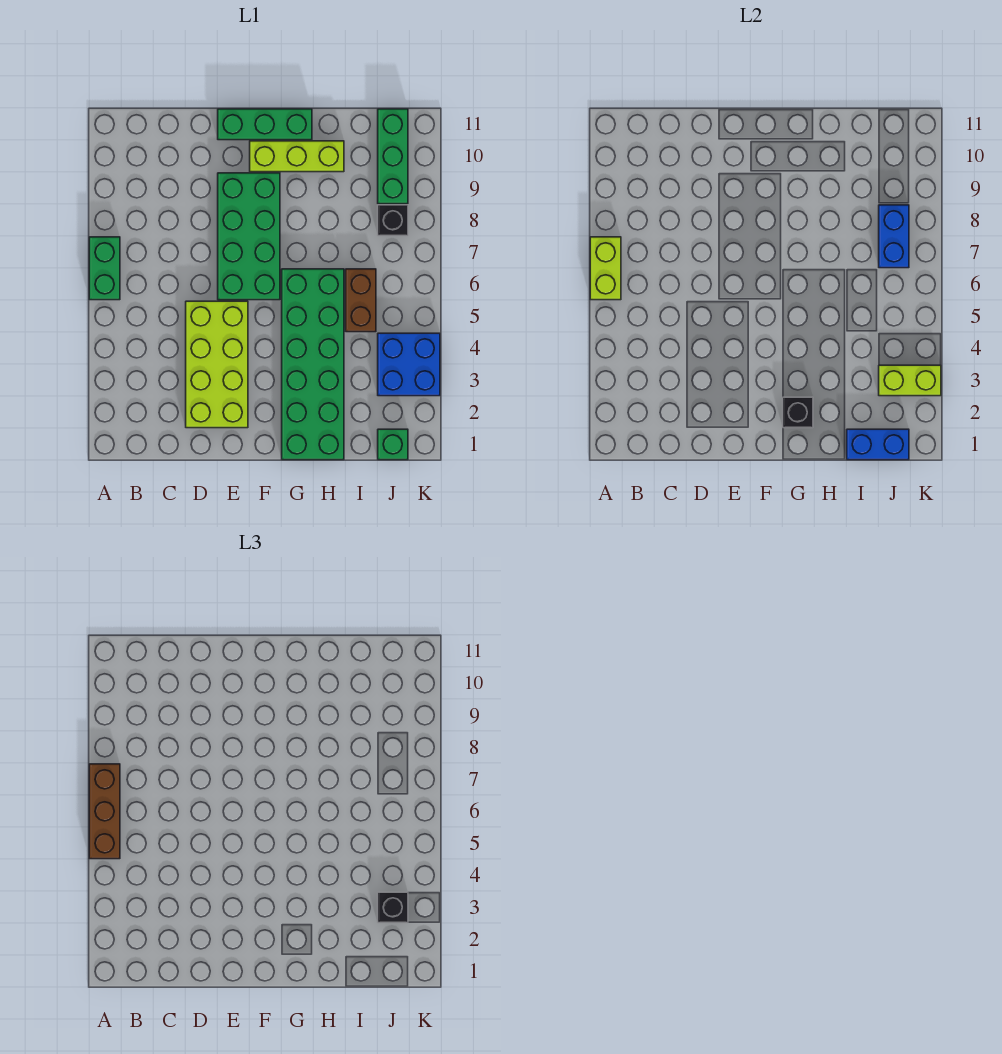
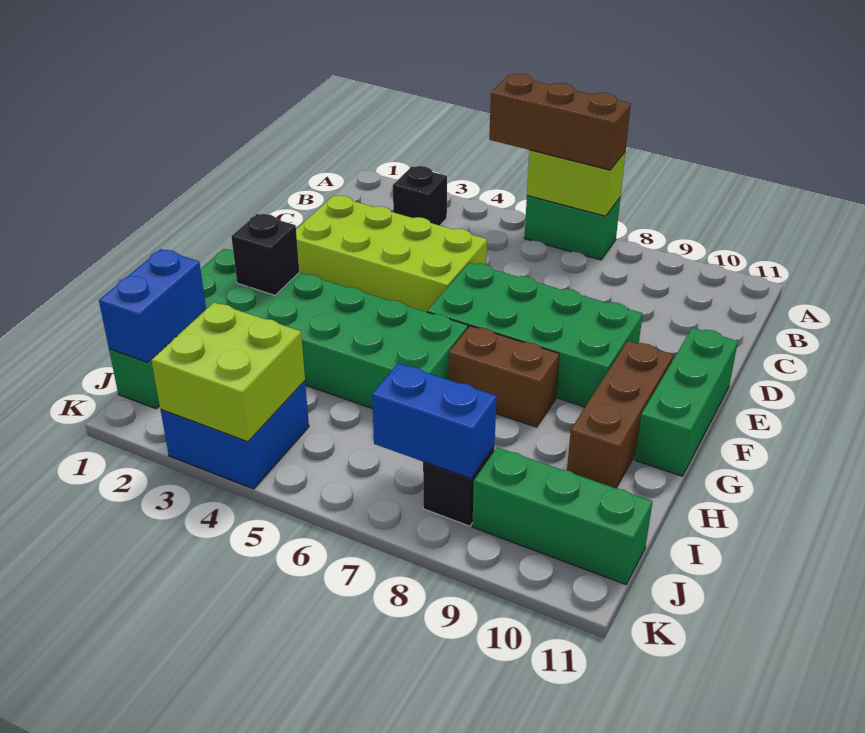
lime brick F10:H10 level 1 -> brown brick F10:H10 level 1
brown brick I5:I6 level 1 -> brown brick G7:G8 level 1
lime brick J3:K3 level 2 -> lime brick J3:K4 level 2
black brick J3 level 3 -> black brick B3 level 1

